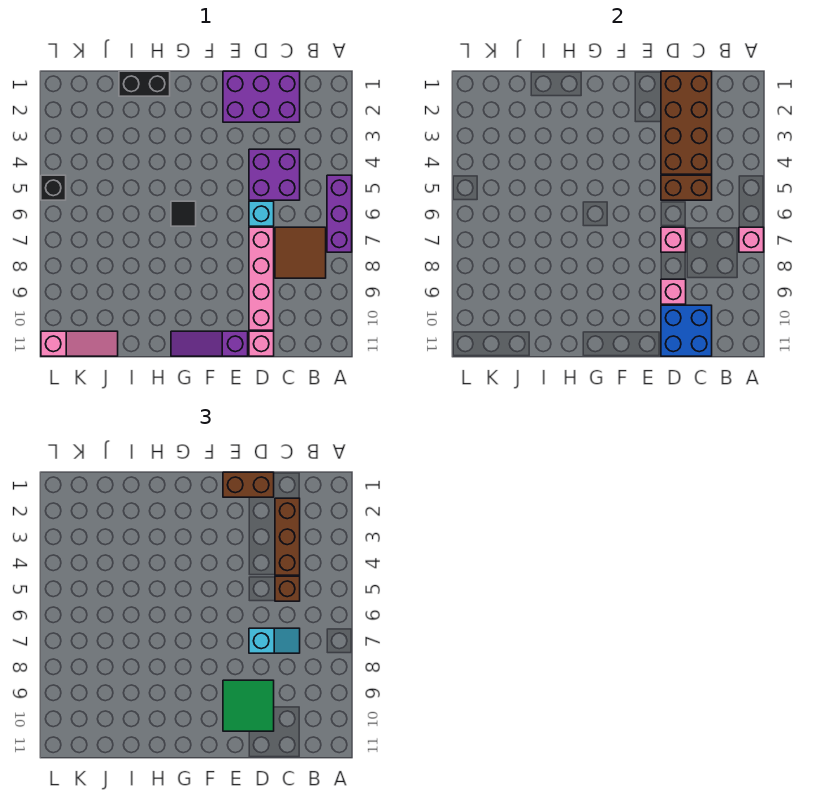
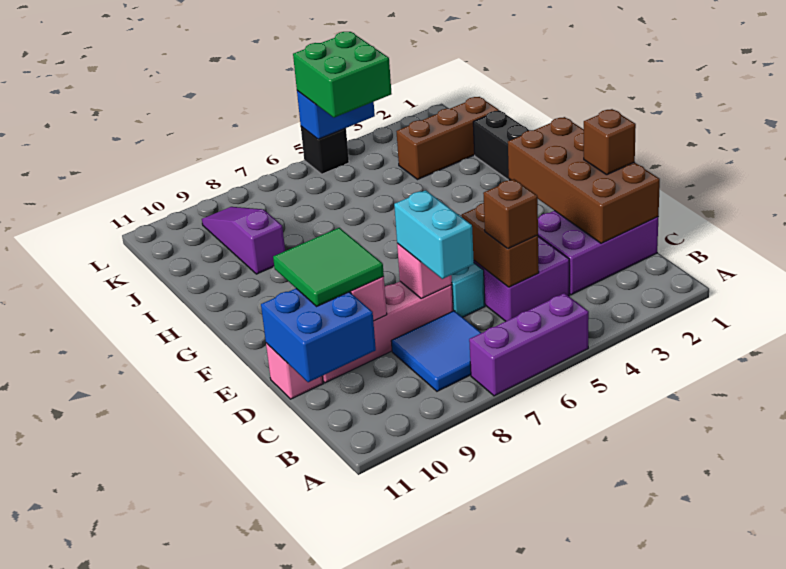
pink brick A7 level 2 -> none
brown tile B7:C8 level 1 -> blue tile B7:C8 level 1
purple brick C1:E2 level 1 -> purple brick C1:D3 level 1
brown brick C1:D4 level 2 -> brown brick C1:F2 level 2
brown brick C2:C4 level 3 -> brown brick J1:J3 level 1
cyan slope C7:D7 level 3 top D -> cyan brick C7:D7 level 3
brown brick D1:E1 level 3 -> brown brick D1 level 3
purple slope E11:G11 level 1 top E -> purple slope I9:K9 level 1 top I
black tile G6 level 1 -> none
pink slope J11:L11 level 1 top L -> none
none -> green brick K4:L5 level 3
none -> blue brick L4:L5 level 2

